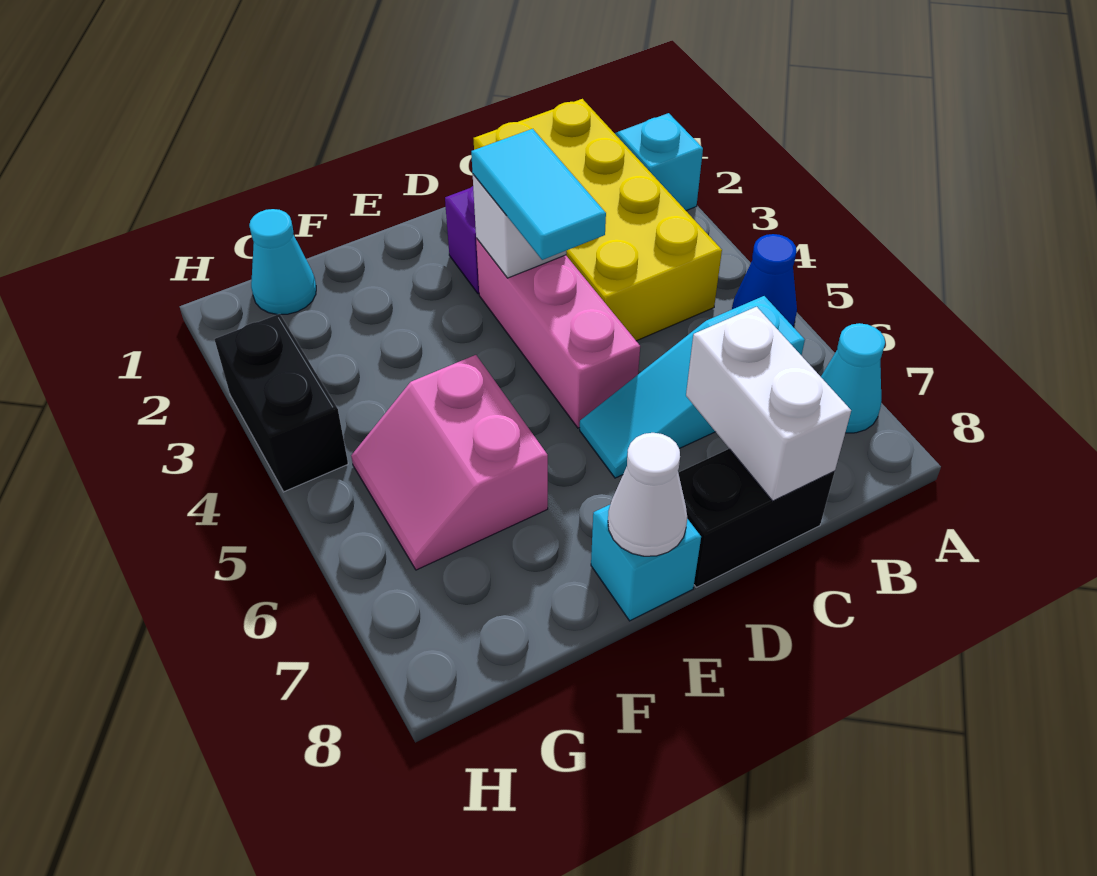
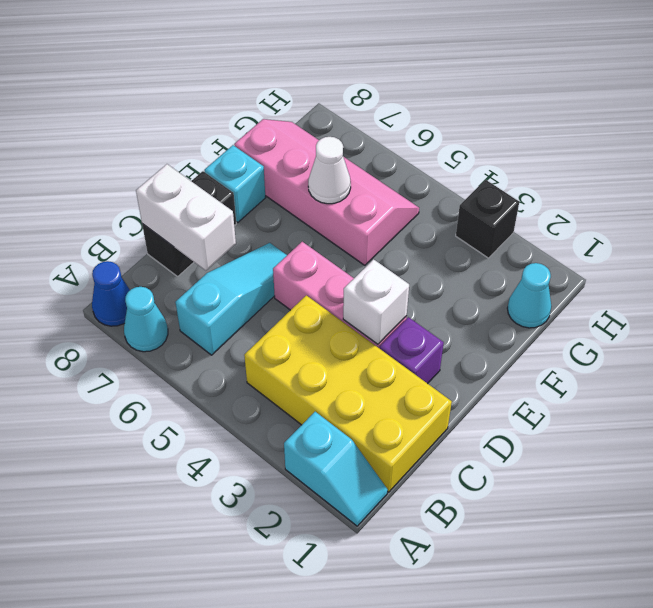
blue cone A5 level 1 -> blue cone A8 level 1
cyan tile D3:D4 level 3 -> none
white cone E8 level 2 -> white cone F6 level 2
pink slope F5:G6 level 1 top F -> pink slope F5:G8 level 1 top F
black brick H3:H4 level 1 -> black brick H3 level 1

